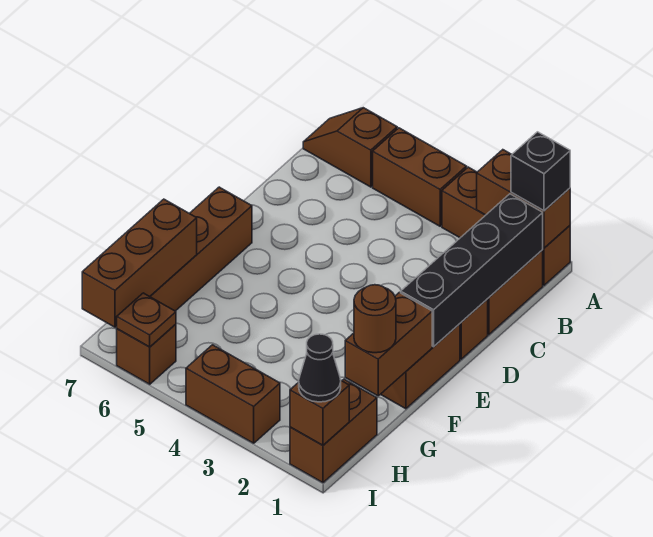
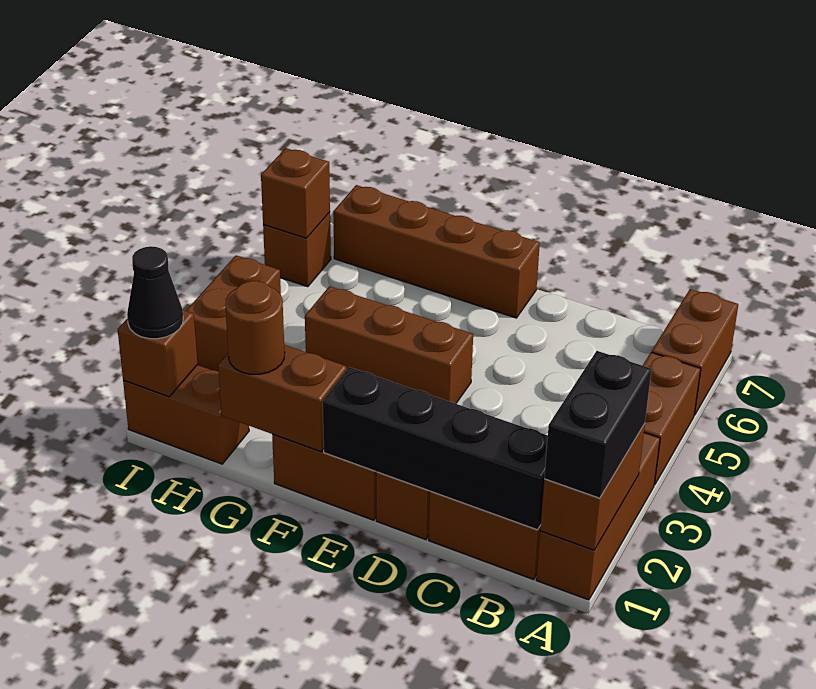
black brick A1 level 3 -> black brick A1:A2 level 3
brown slope A6:A7 level 1 top 6 -> brown brick A6:A7 level 1
brown brick G7:I7 level 2 -> brown brick E4:G4 level 1
brown plate I6 level 2 -> brown brick I6 level 2

